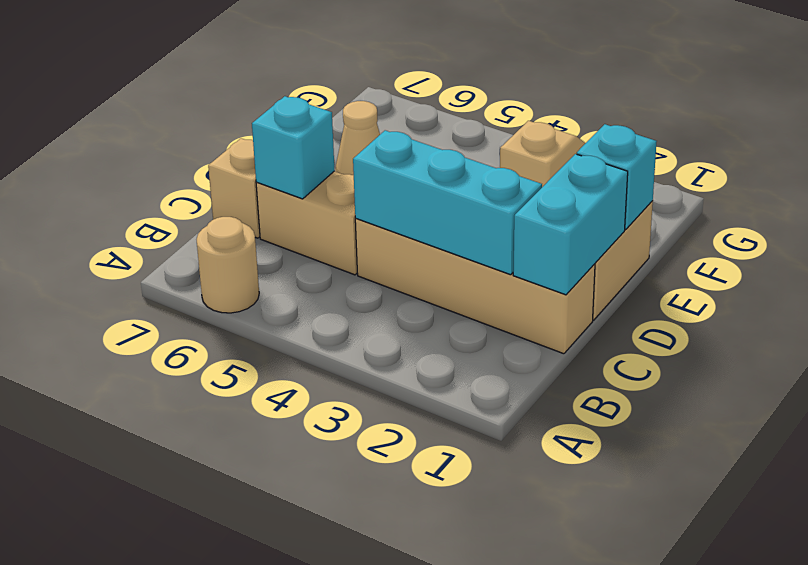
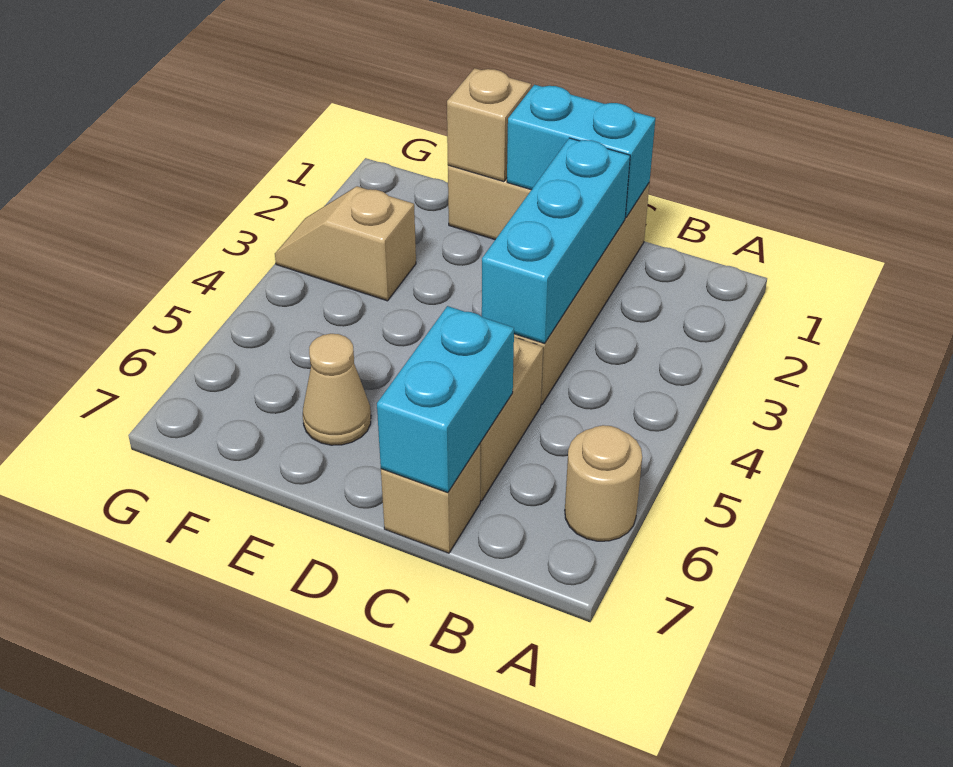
cyan brick C6 level 2 -> cyan brick C6:C7 level 2
cyan brick E1 level 2 -> tan brick E1 level 2

